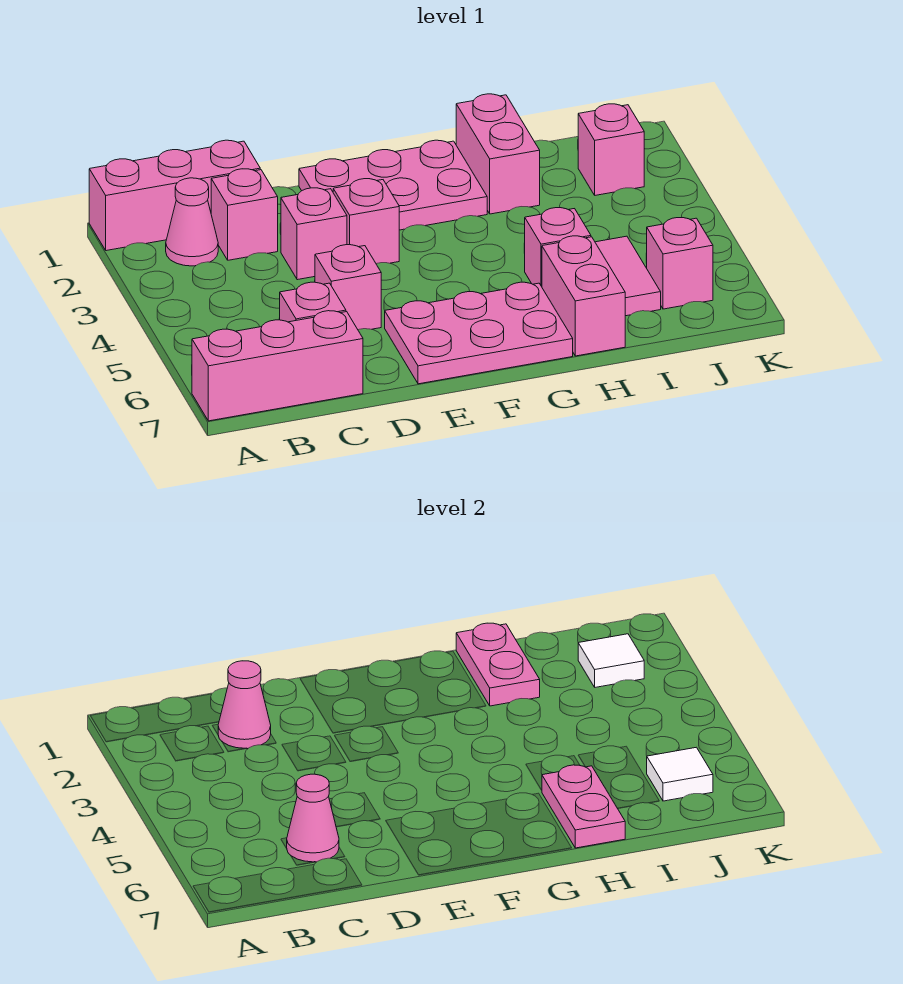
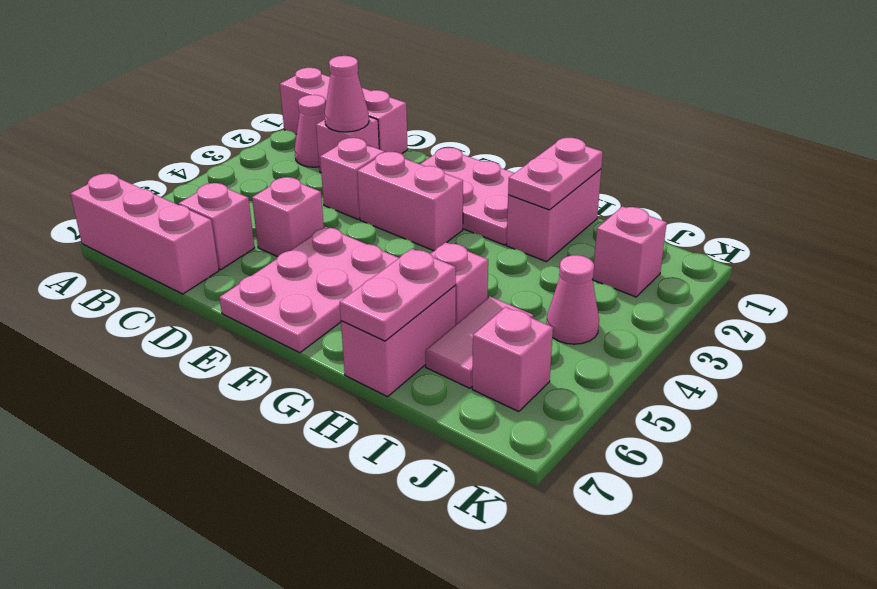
pink cone C6 level 2 -> pink cone J4 level 1
pink brick E3 level 1 -> pink brick E3:F3 level 1
pink plate E6:G7 level 1 -> pink plate E5:F7 level 1
white tile J2 level 2 -> none
white tile J6 level 2 -> none

